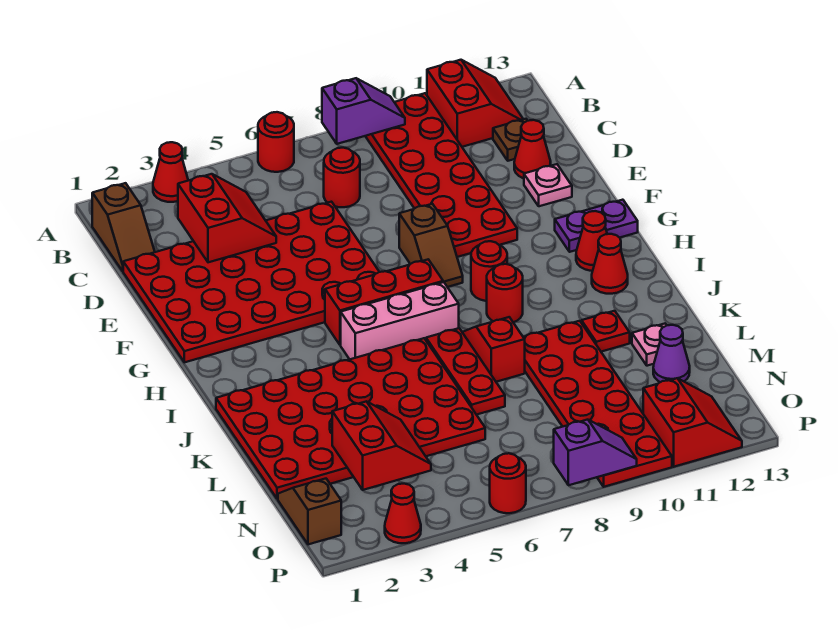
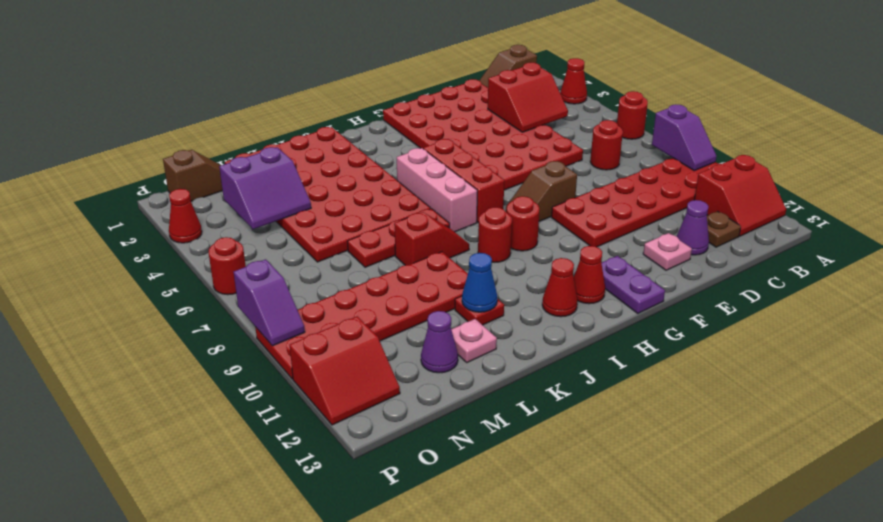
red cone D12 level 1 -> purple cone D12 level 1
none -> blue cone K11 level 2
red slope M3:N4 level 2 top 3 -> purple slope M3:N4 level 2 top 3

